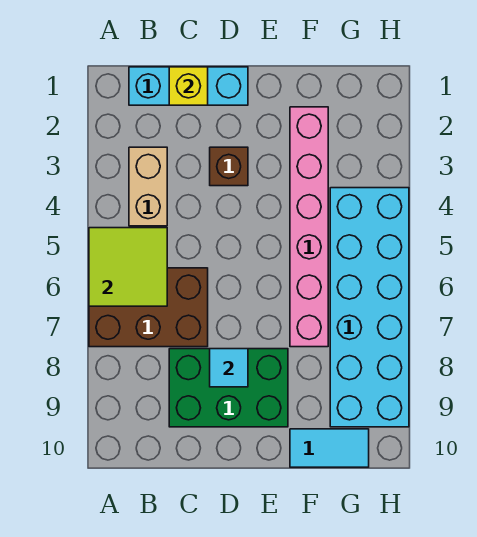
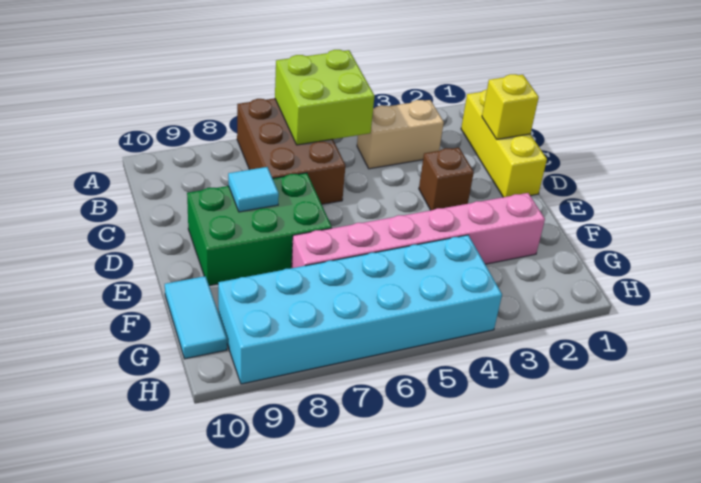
lime tile A5:B6 level 2 -> lime brick A5:B6 level 2
cyan brick B1:D1 level 1 -> yellow brick B1:D1 level 1
green brick C8:E9 level 1 -> green brick D7:E9 level 1

